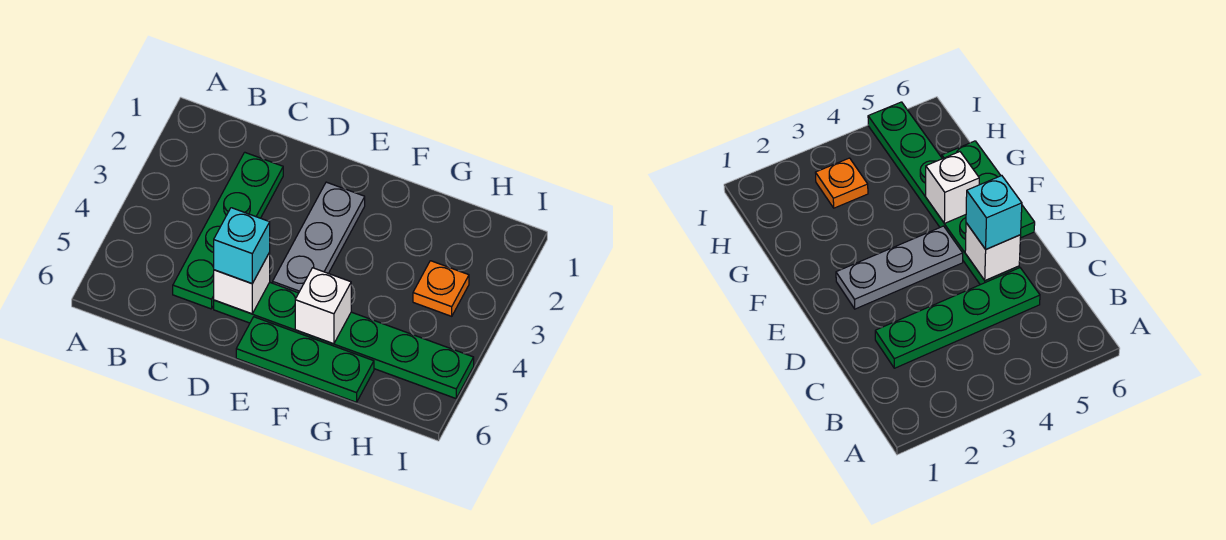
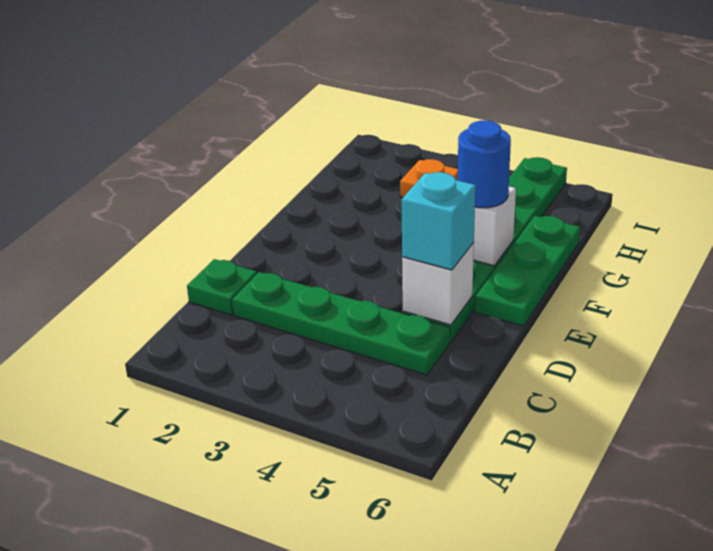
none -> green plate C1 level 1
grey plate E2:E4 level 1 -> none
none -> blue round brick F5 level 3

